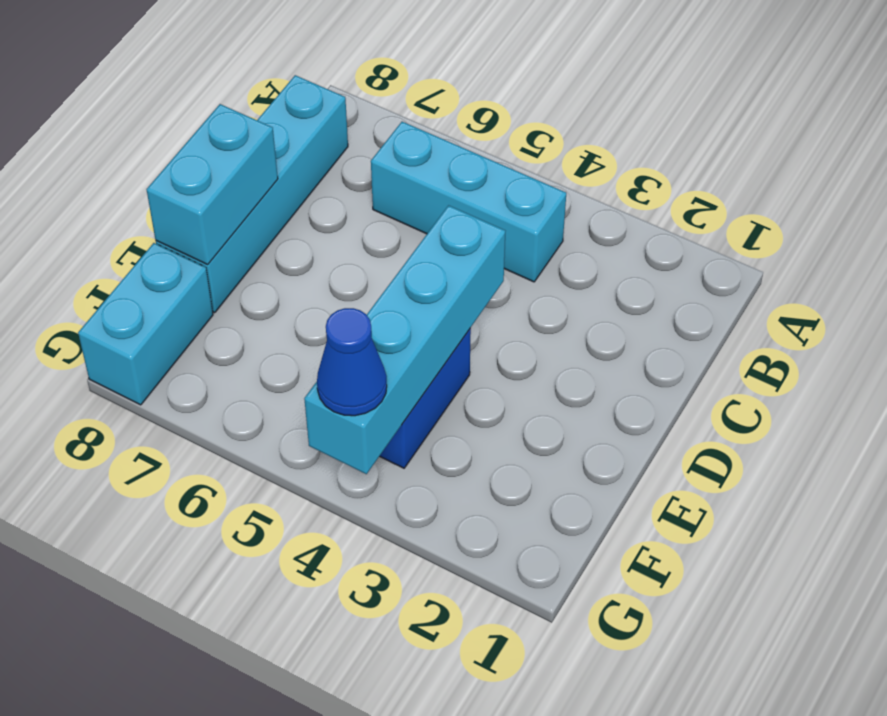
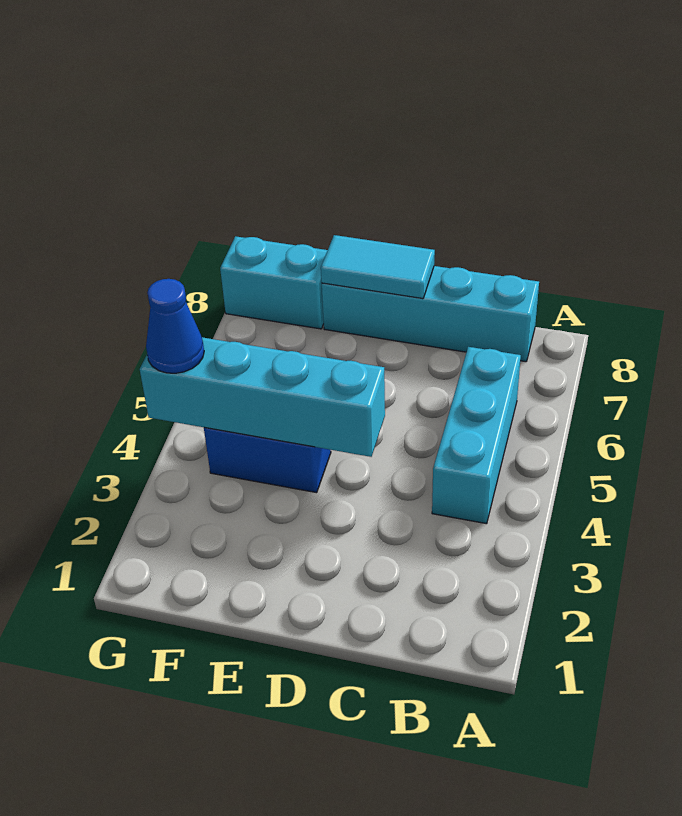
cyan brick D8:E8 level 2 -> cyan tile D8:E8 level 2

